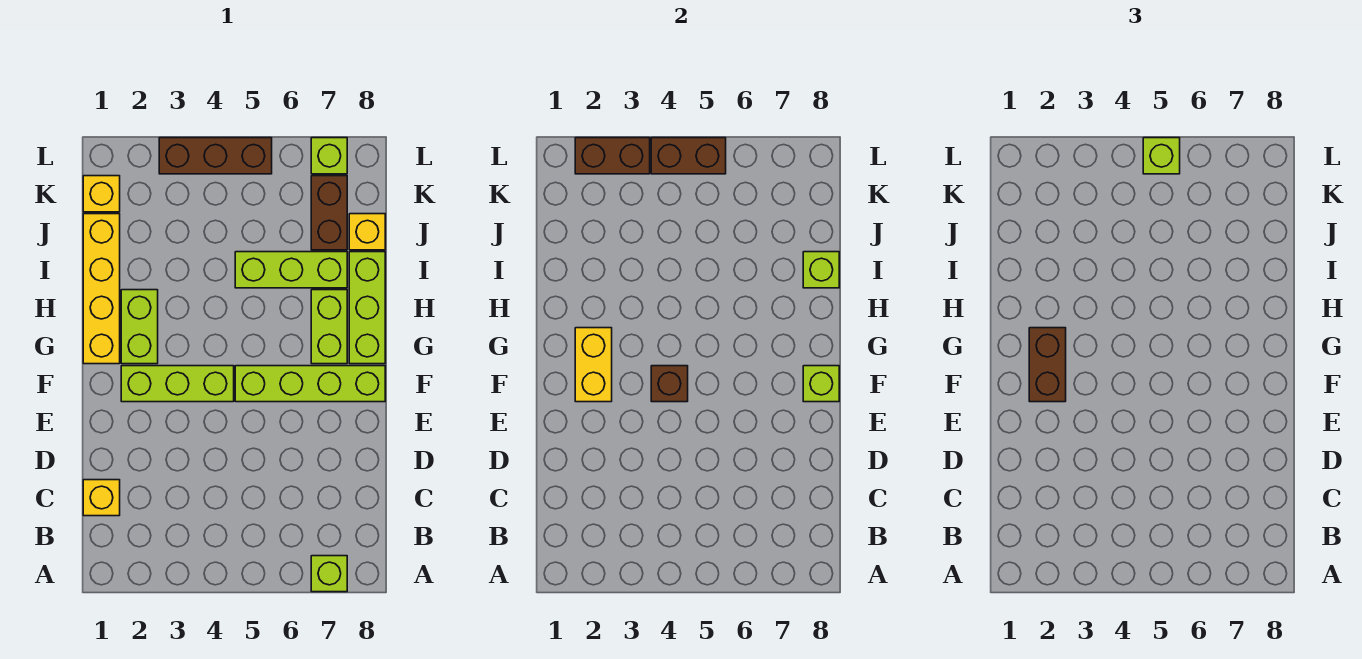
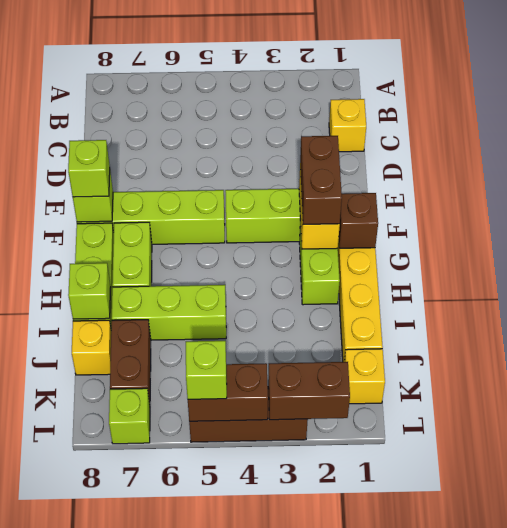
lime brick A7 level 1 -> lime brick F8 level 3
brown brick F4 level 2 -> brown brick G1 level 2

